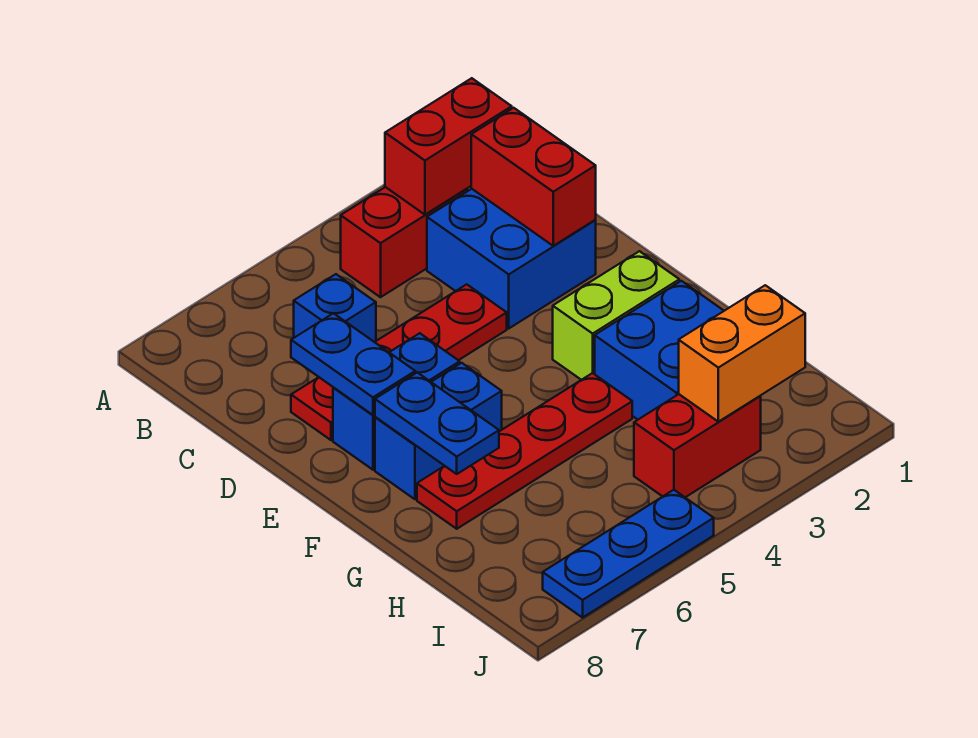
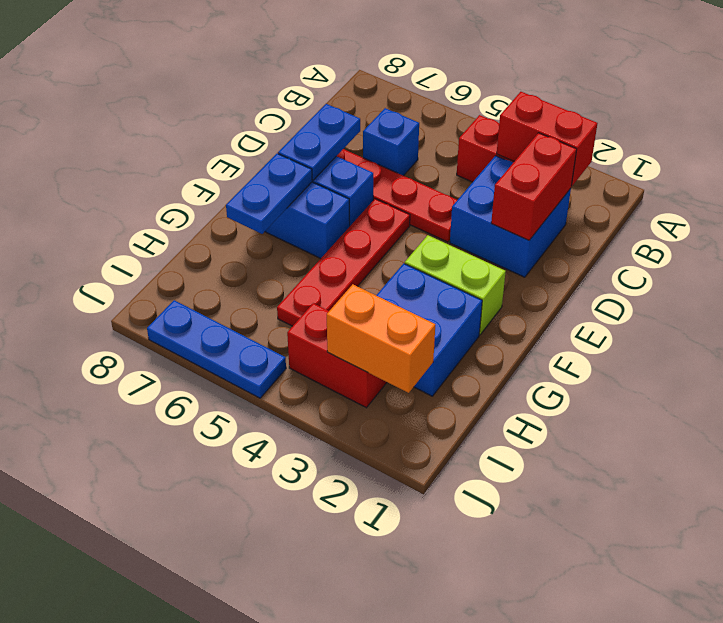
red plate G4:G7 level 1 -> red plate E5:H5 level 1

